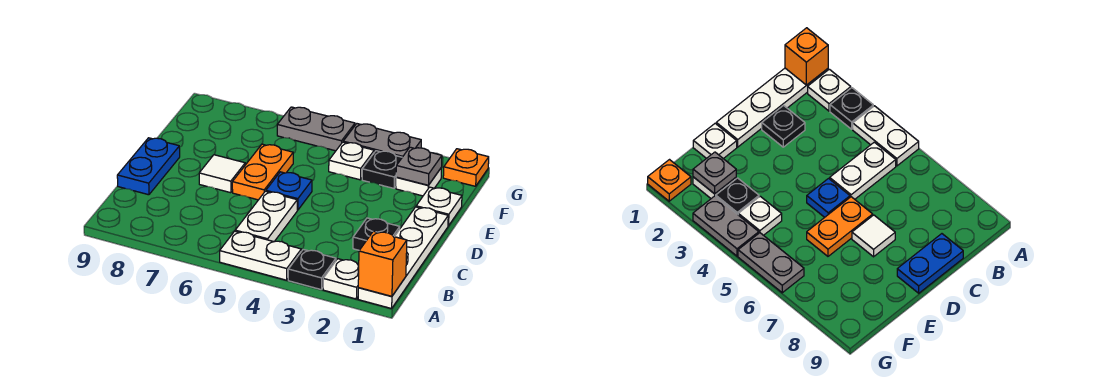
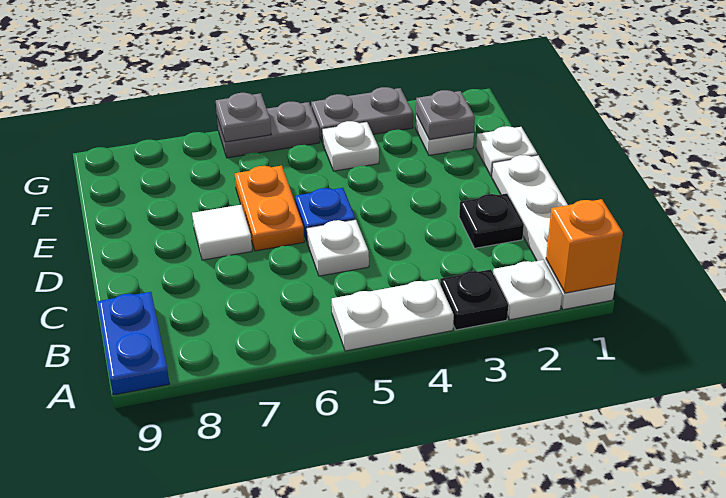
white plate B5:C5 level 1 -> white plate C5 level 1
blue plate C9:D9 level 1 -> blue plate A9:B9 level 1
black plate F3 level 1 -> none
orange plate G1 level 1 -> none
none -> grey plate G6 level 2

